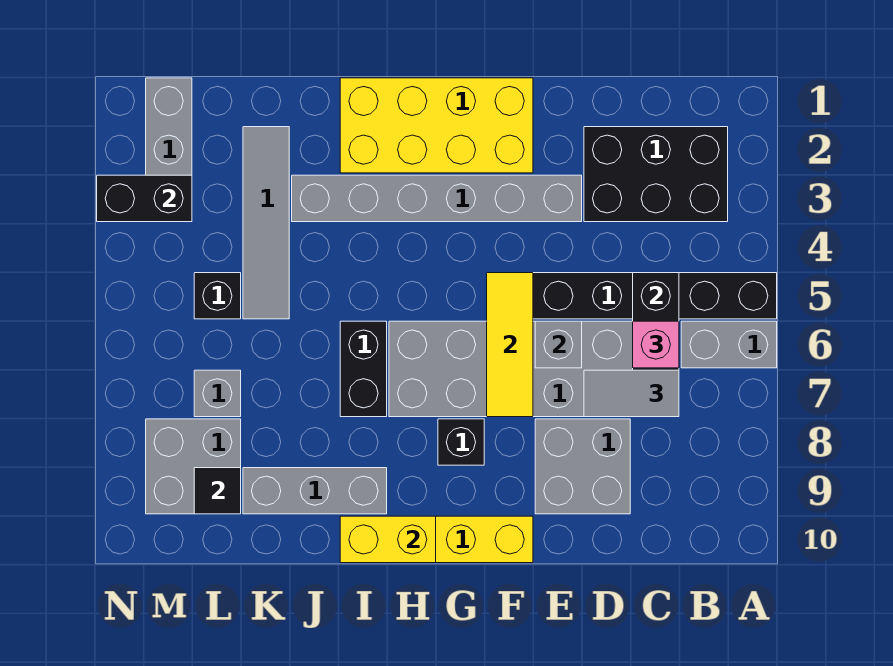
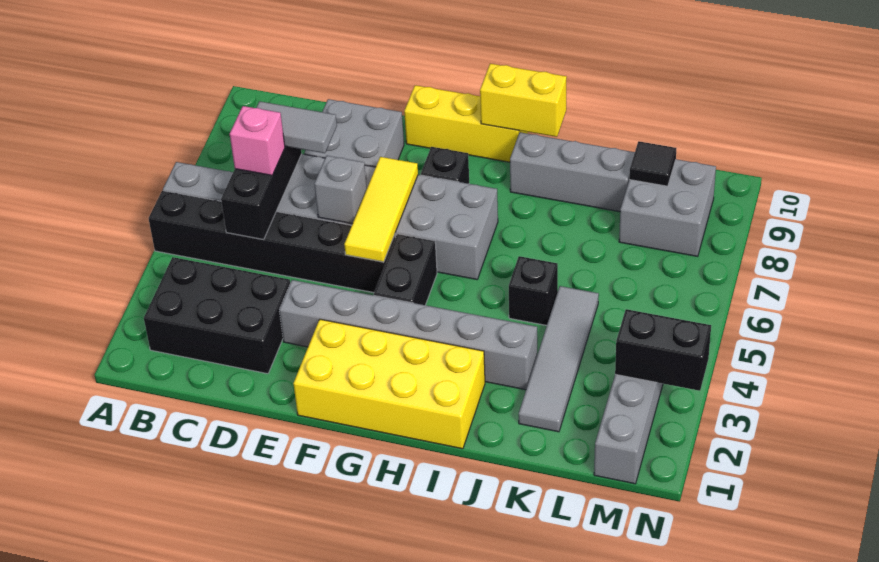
black brick I6:I7 level 1 -> black brick G4:G5 level 1
black brick L5 level 1 -> black brick J5 level 1
grey brick L7 level 1 -> none

